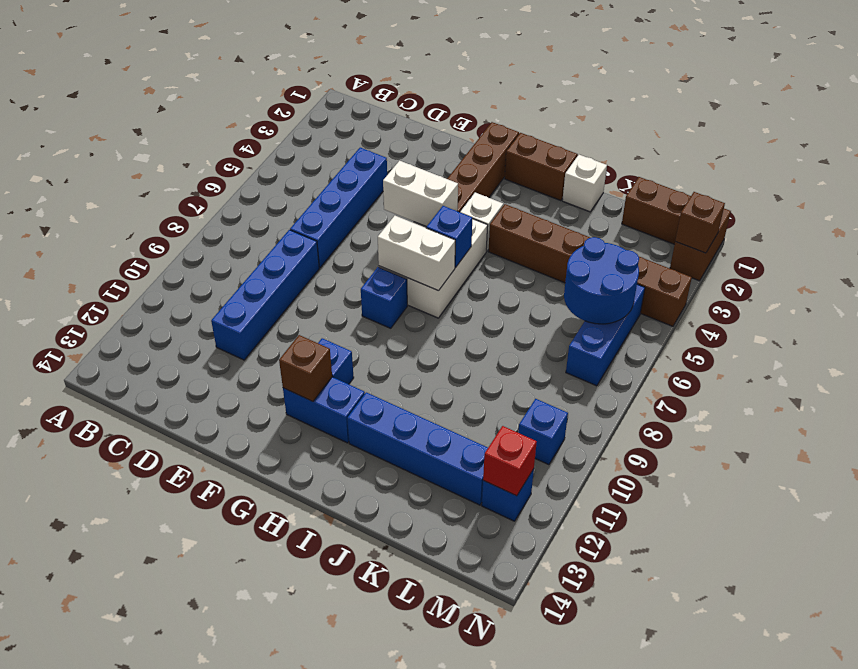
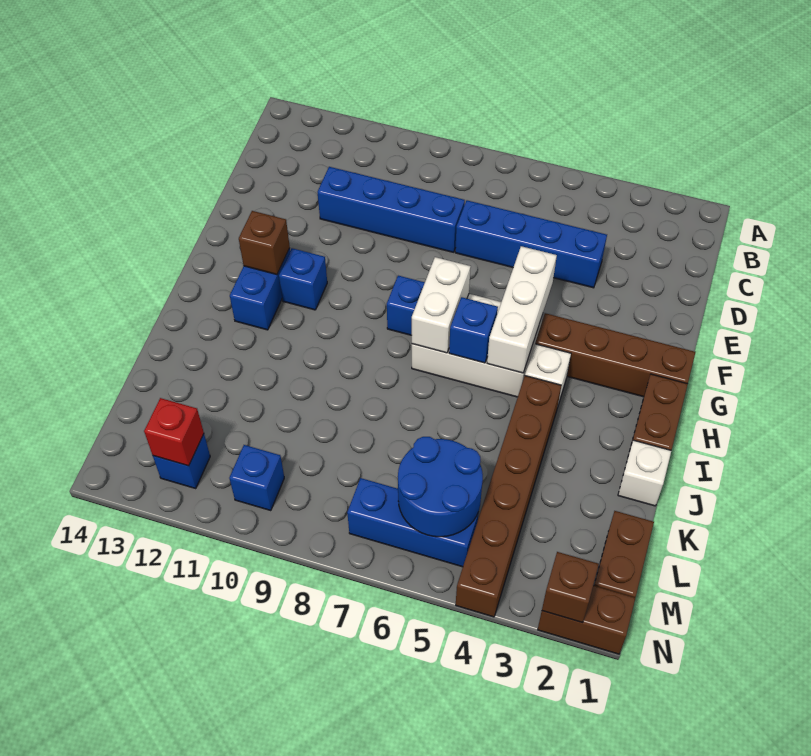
white brick F5:G5 level 2 -> white brick F5:H5 level 2
blue brick I12:L12 level 1 -> none

